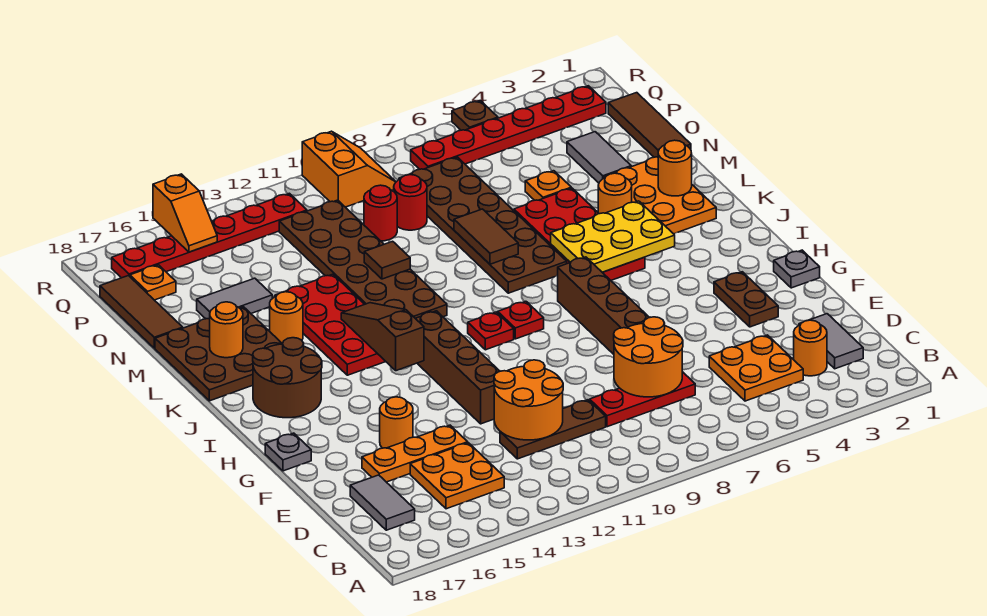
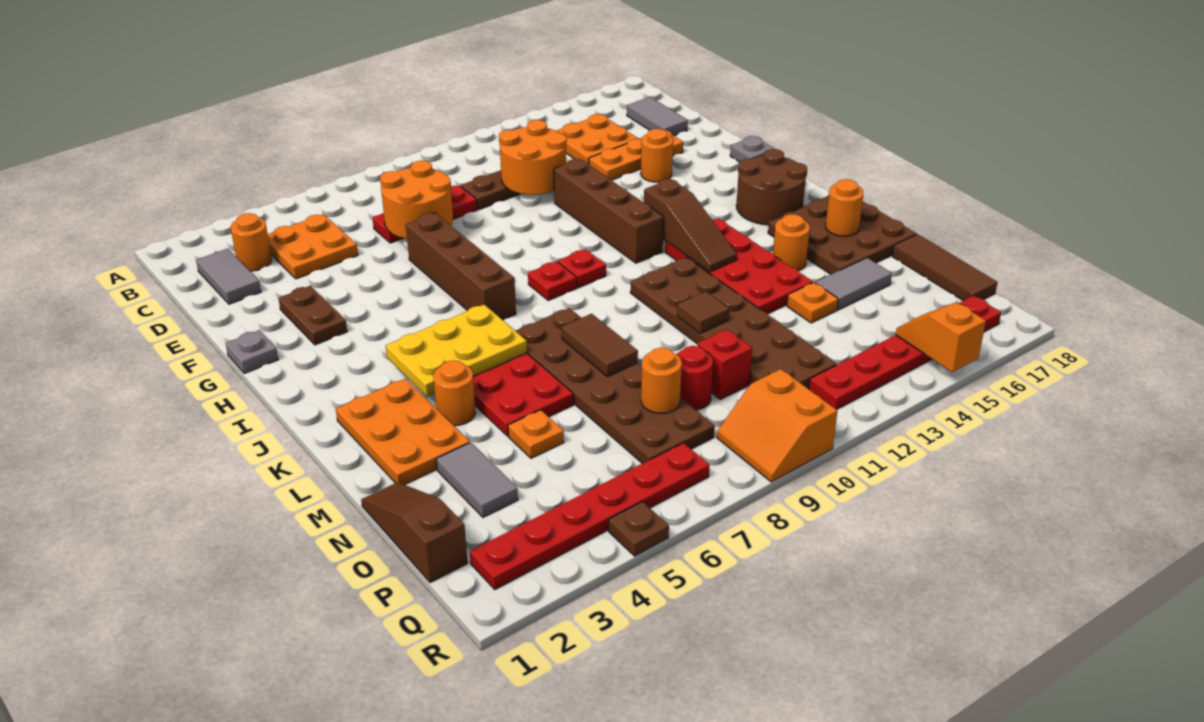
orange round brick L2 level 2 -> orange round brick O8 level 2
brown tile N1:P1 level 1 -> brown slope N1:P1 level 1 top P
red round brick O10 level 1 -> red brick O10 level 1
orange plate P17 level 1 -> orange plate N14 level 1

